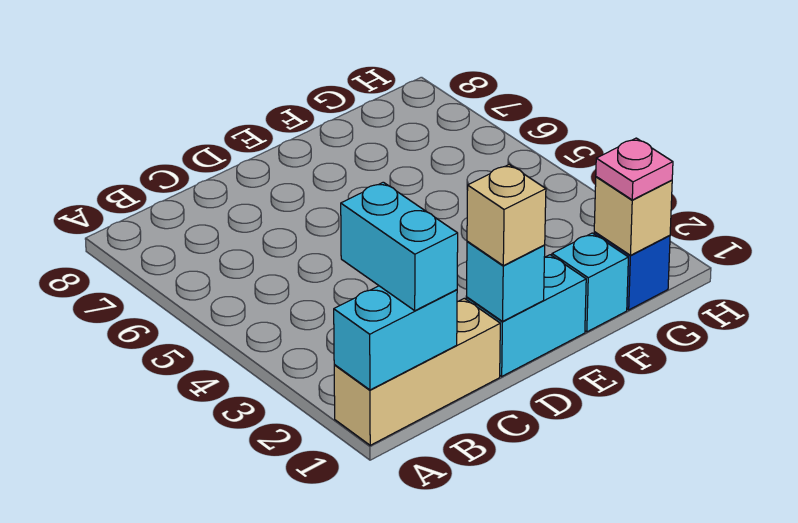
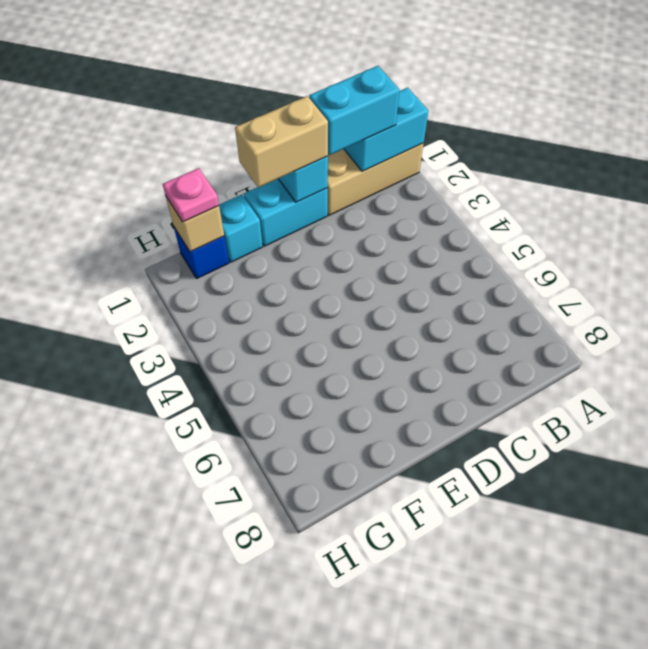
cyan brick B1:B2 level 3 -> cyan brick B1:C1 level 3
tan brick D1 level 3 -> tan brick D1:E1 level 3

